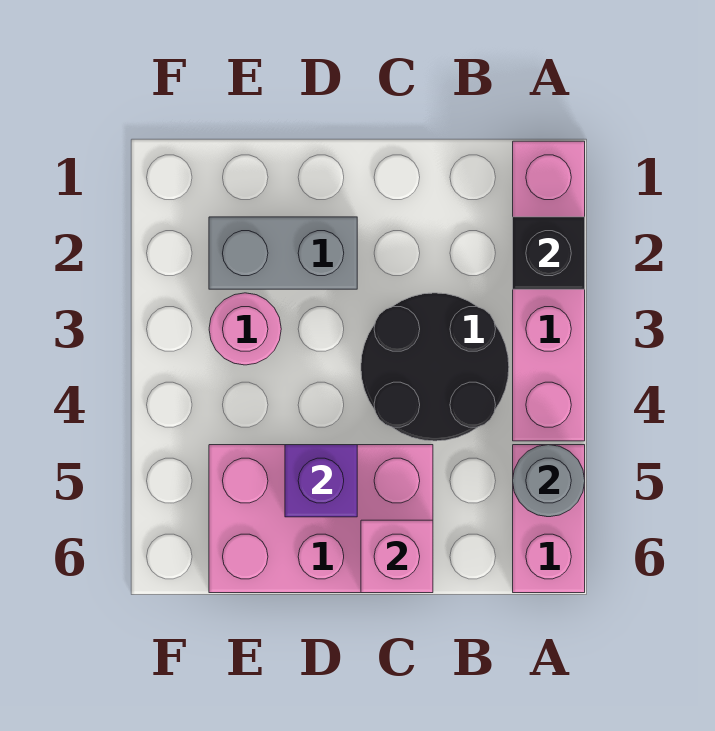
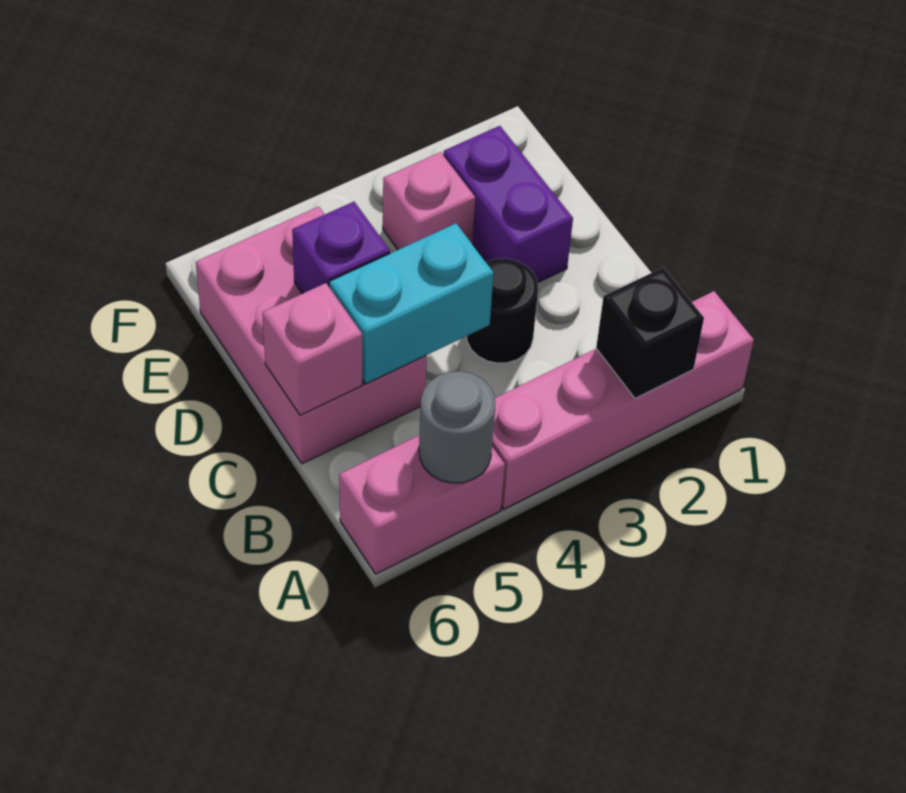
black round brick B3:C4 level 1 -> black round brick C3 level 1
none -> cyan brick C4:C5 level 2
grey brick D2:E2 level 1 -> purple brick D2:E2 level 1
pink round brick E3 level 1 -> pink brick E3 level 1

